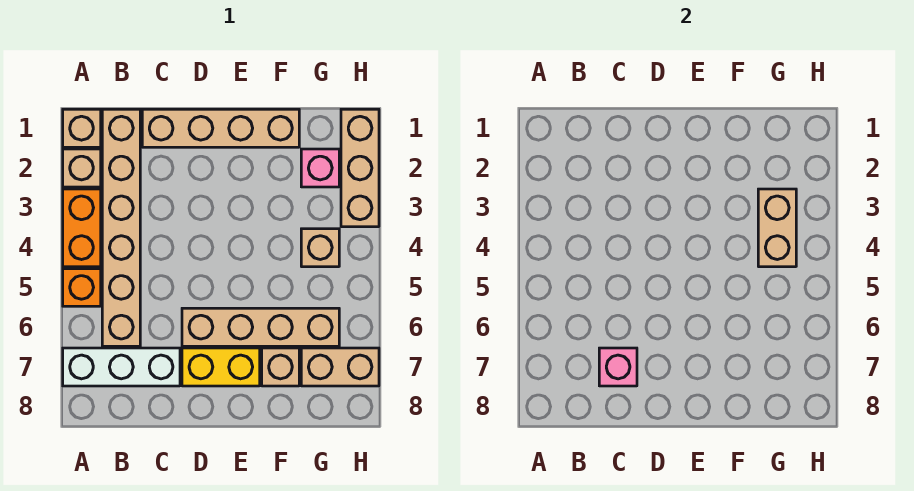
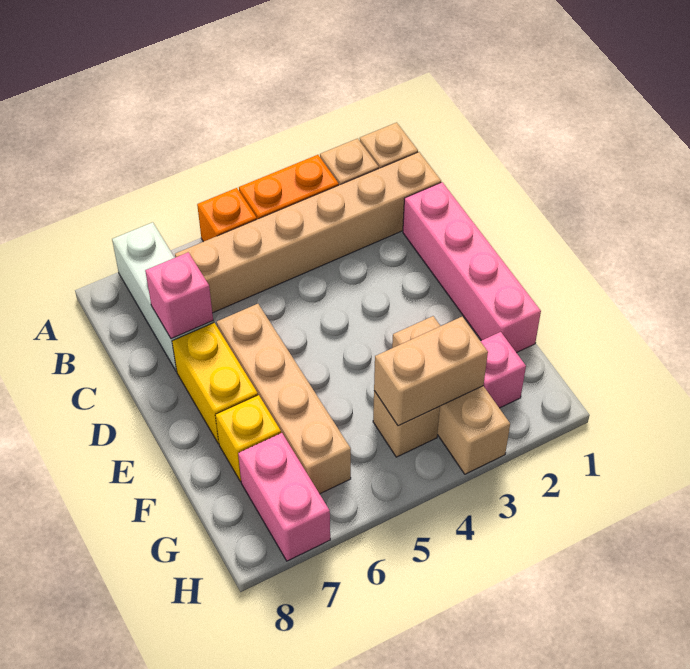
tan brick C1:F1 level 1 -> pink brick C1:F1 level 1
tan brick F7 level 1 -> yellow brick F7 level 1
tan brick G7:H7 level 1 -> pink brick G7:H7 level 1
tan brick H1:H3 level 1 -> tan brick F3:H3 level 1

